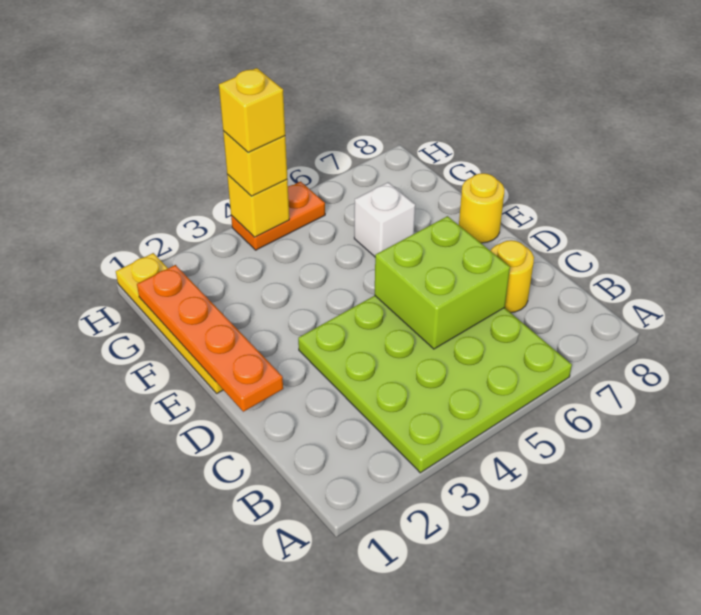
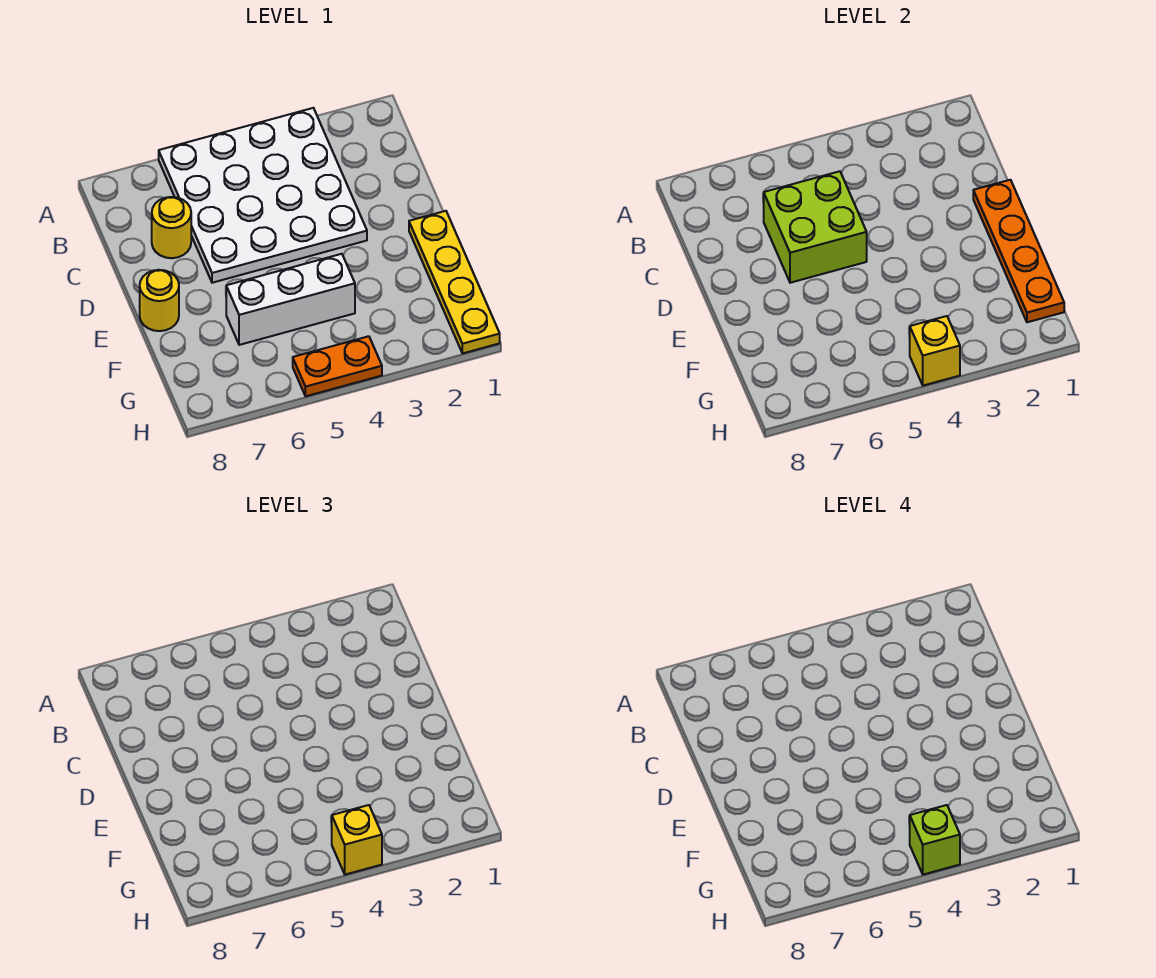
lime plate A3:D6 level 1 -> white plate A3:D6 level 1
white brick F6 level 1 -> white brick F4:F6 level 1
yellow brick H4 level 4 -> lime brick H4 level 4

